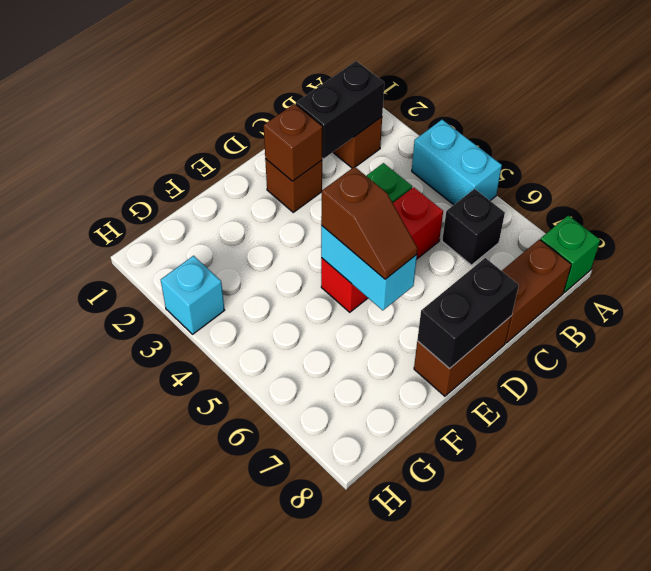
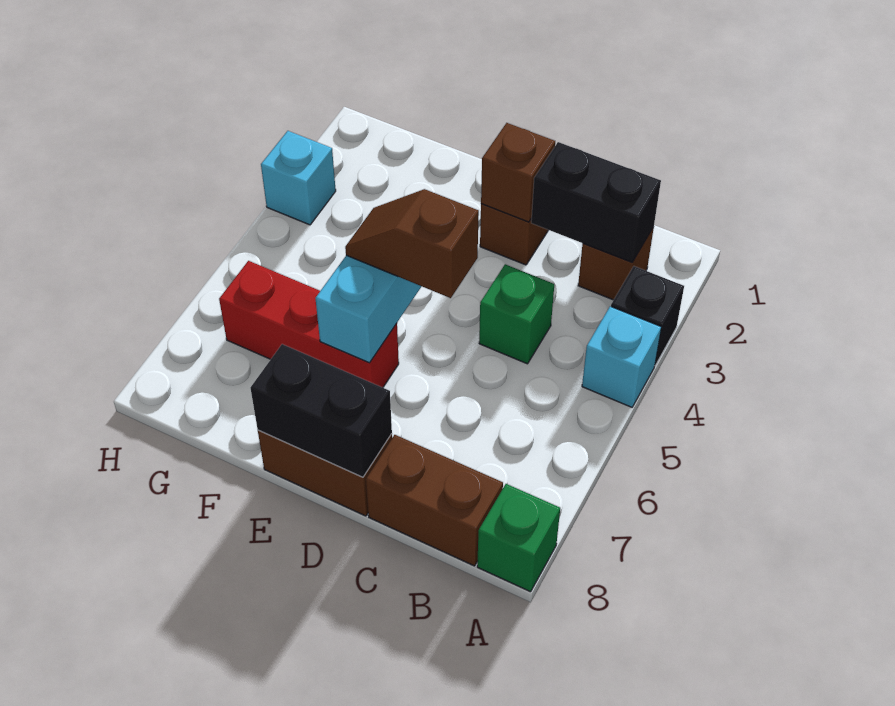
cyan brick A4:A5 level 1 -> cyan brick A4 level 1
black brick B6 level 1 -> black brick A3 level 1
red brick C5:E5 level 1 -> red brick E6:G6 level 1
brown slope E5:E6 level 3 top 5 -> brown slope D5:E5 level 3 top D

